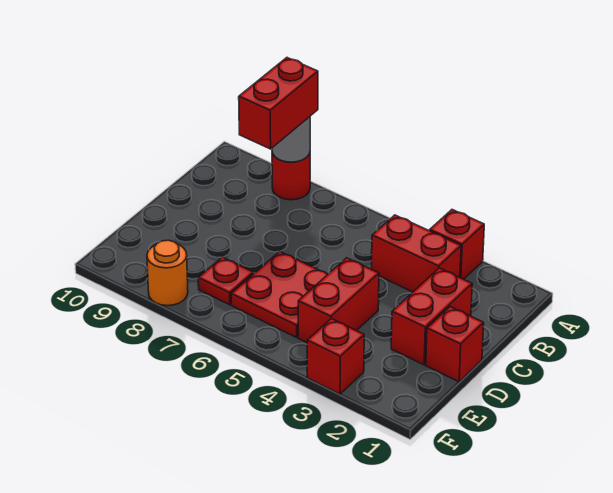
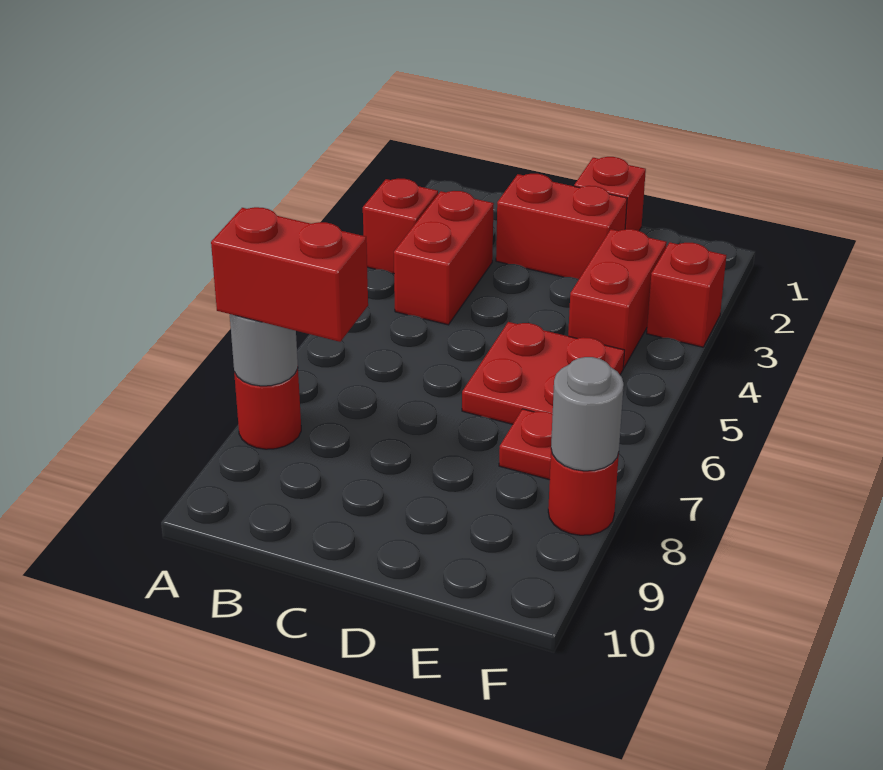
red brick D4:E4 level 1 -> red brick E3:E4 level 1
orange round brick F8 level 1 -> red round brick F8 level 1
none -> grey round brick F8 level 2

